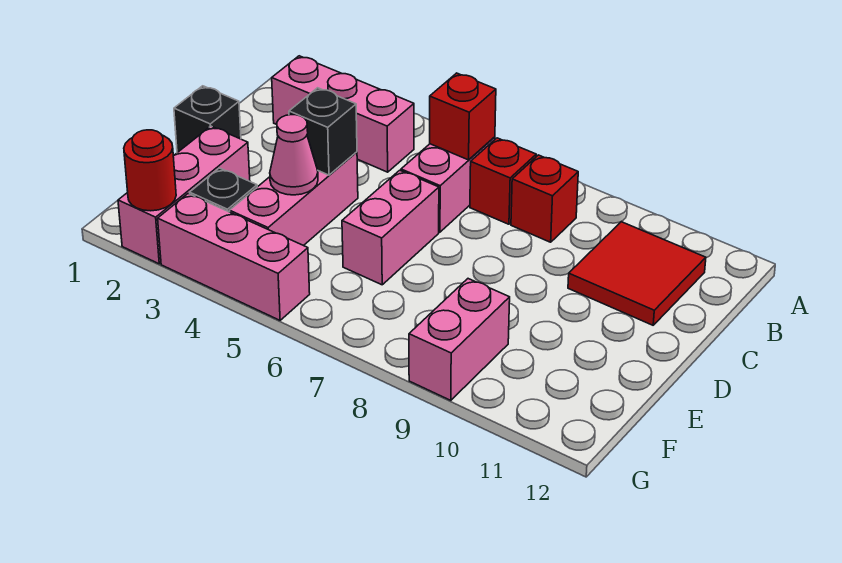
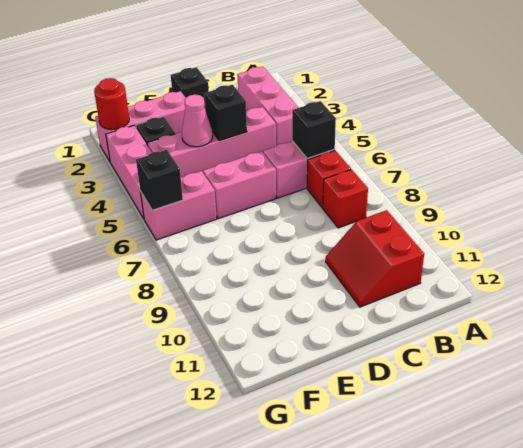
red brick B6 level 2 -> black brick B6 level 2
red tile B10:C11 level 1 -> red slope B10:C11 level 1 top B
pink brick D4:F4 level 1 -> pink brick C4:F4 level 1
pink brick F9:G9 level 1 -> pink brick F6:G6 level 1
none -> black brick G6 level 2

